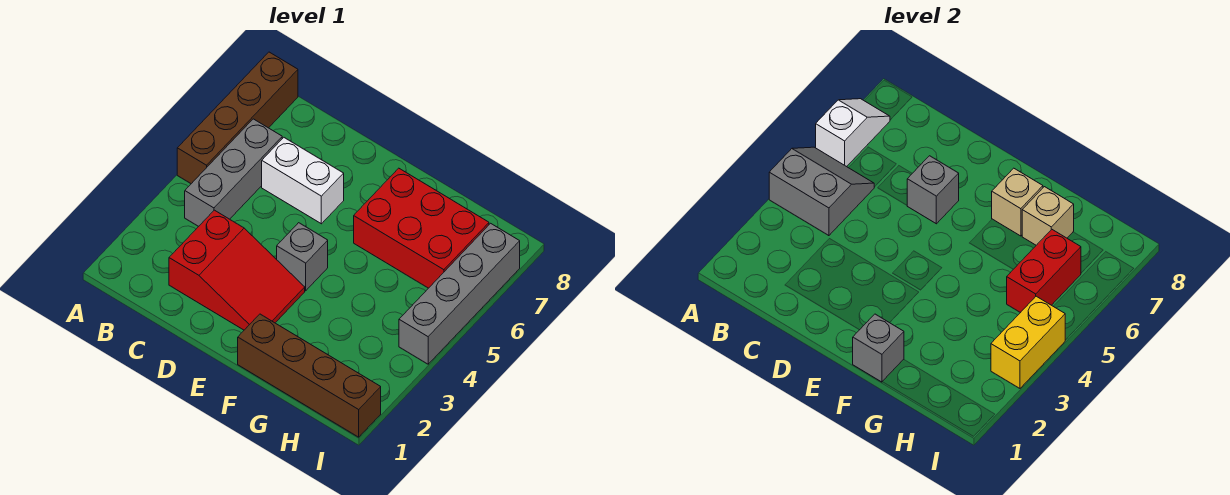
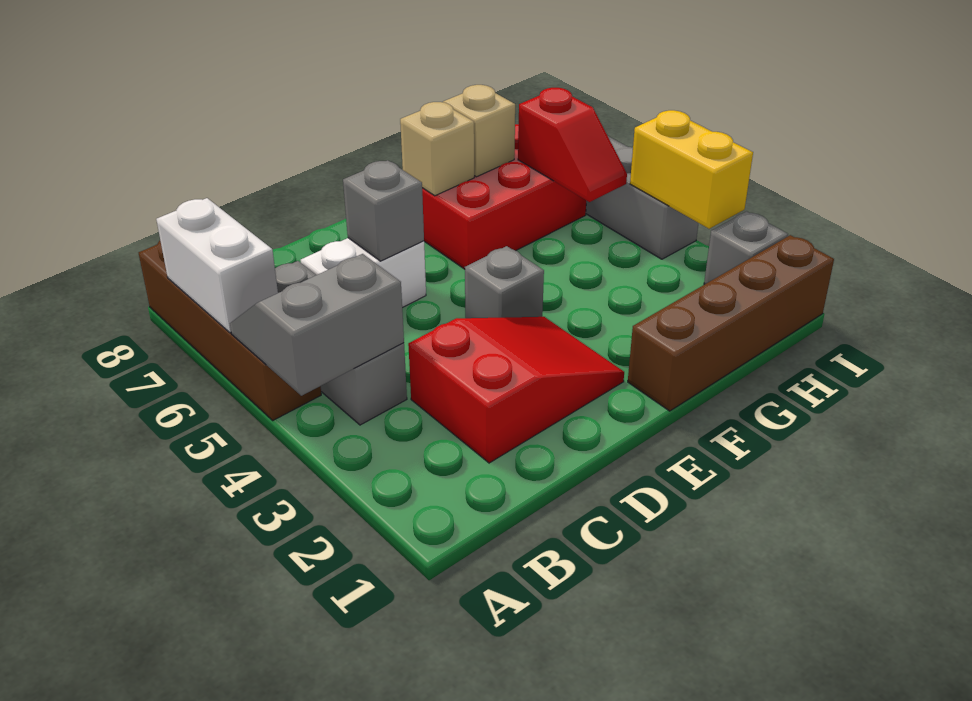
white slope A6:A7 level 2 top 6 -> white brick A6:A7 level 2
grey brick F1 level 2 -> grey brick I2 level 1
red brick H5:H6 level 2 -> red slope H5:H6 level 2 top 6

